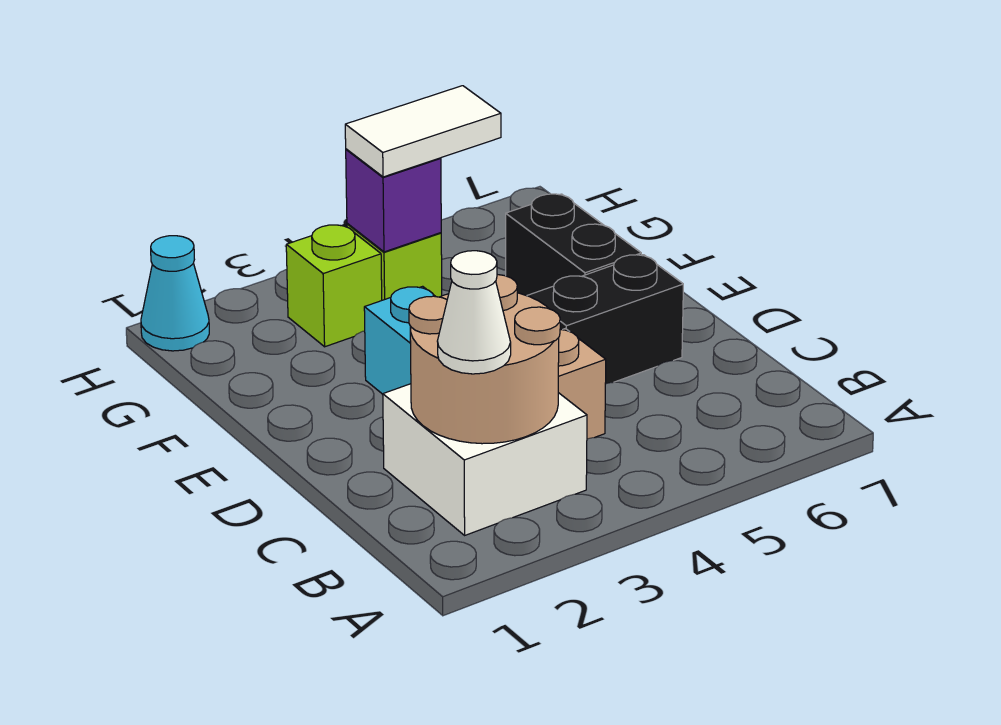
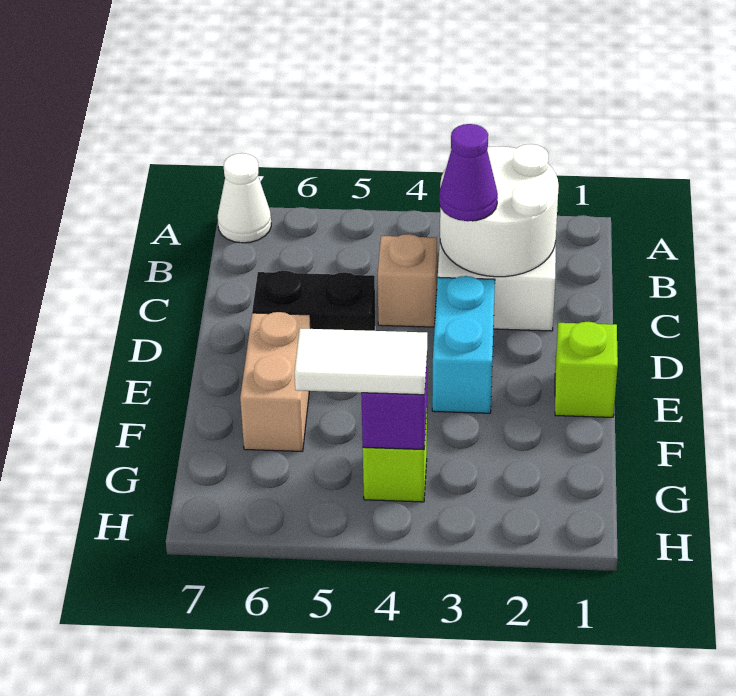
tan round brick B2:C3 level 2 -> white round brick B2:C3 level 2
white cone B2 level 3 -> white cone A7 level 1
none -> purple cone C3 level 3
black brick E6:F6 level 1 -> tan brick E6:F6 level 1
lime brick G3 level 1 -> lime brick E1 level 1
cyan cone H1 level 1 -> none

